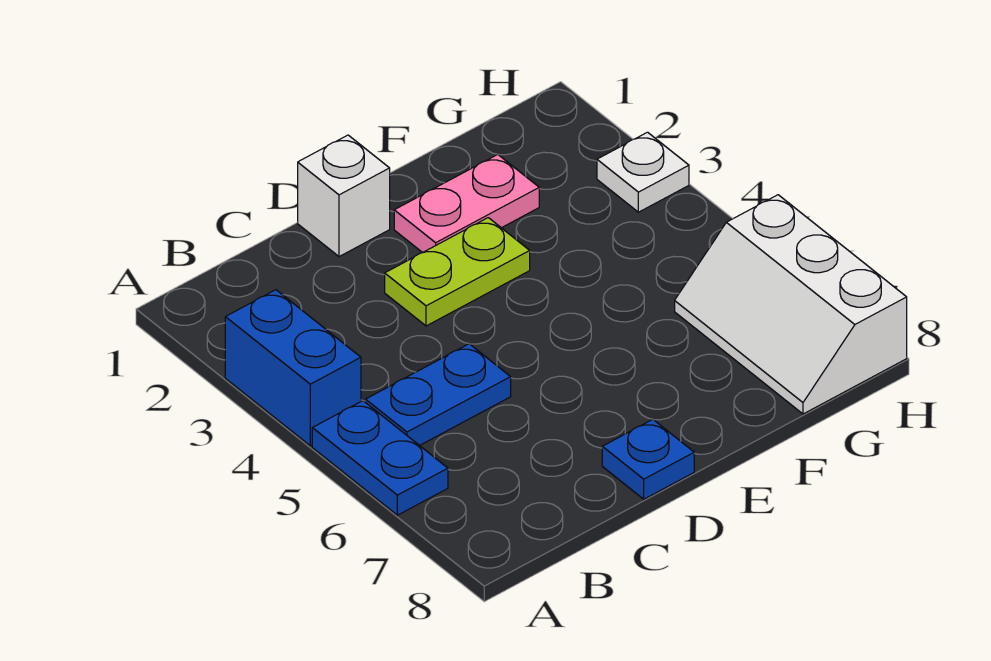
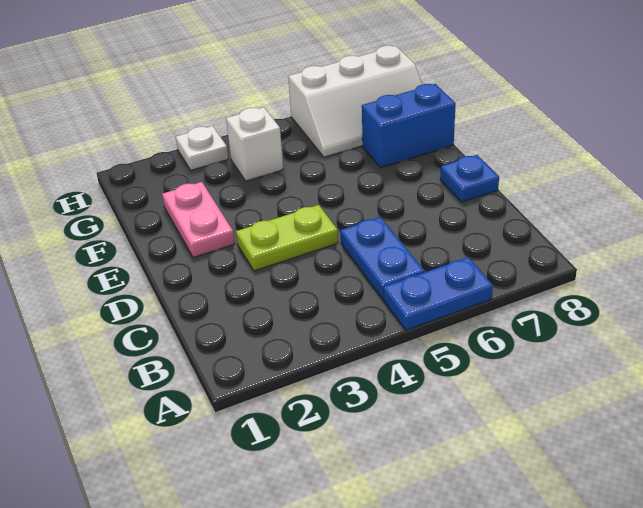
blue brick A3:A4 level 1 -> blue brick F7:F8 level 1
white brick D1 level 1 -> white brick G4 level 1
lime plate D3:E3 level 1 -> lime plate D3:D4 level 1

